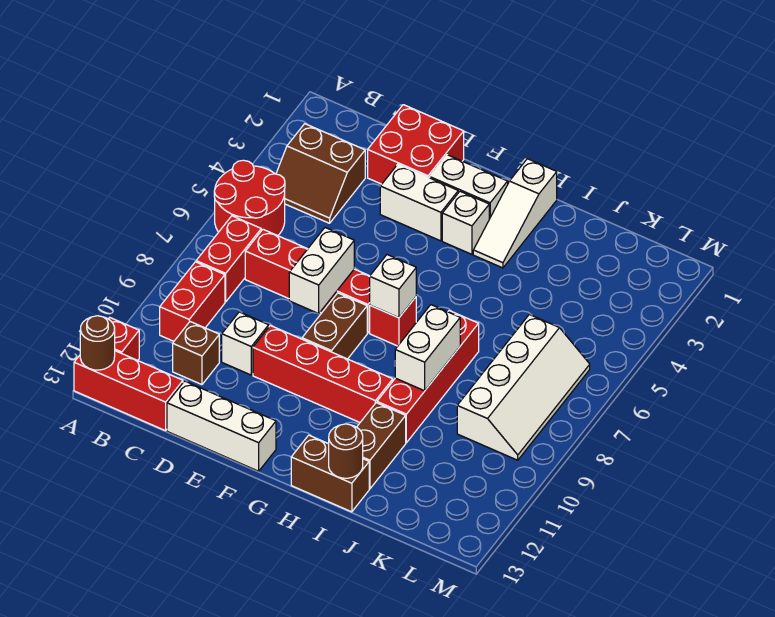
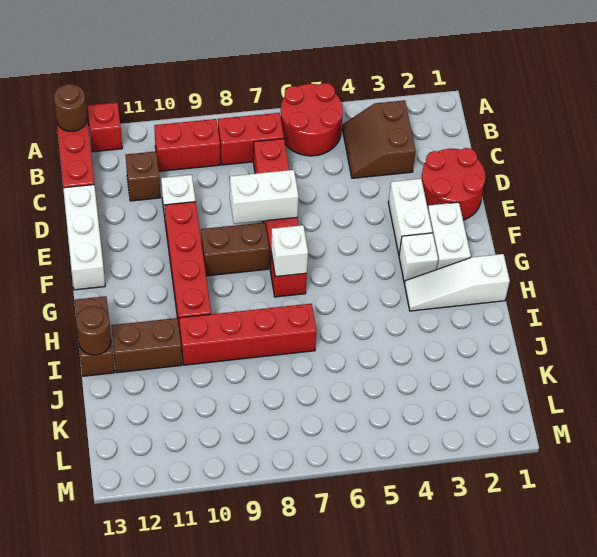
red brick D1:E2 level 1 -> red round brick D1:E2 level 1
white brick I8:I9 level 2 -> none
white slope K6:L9 level 1 top K -> none

